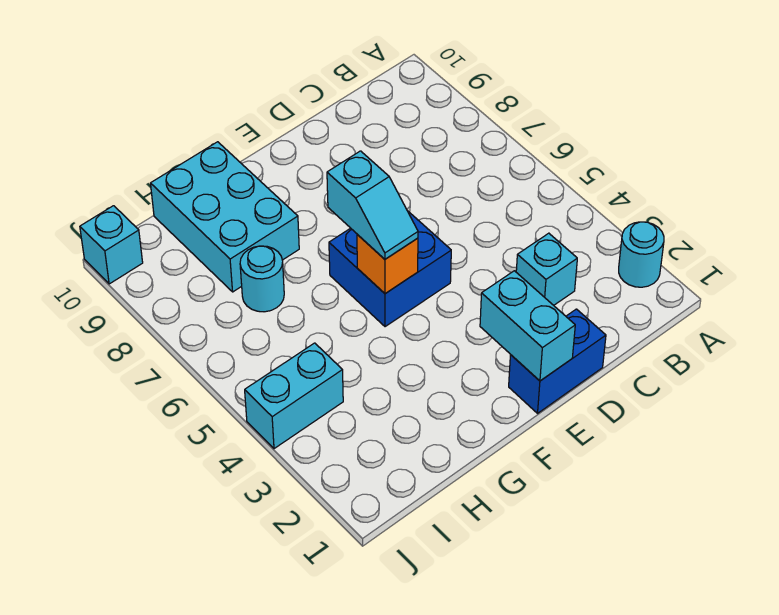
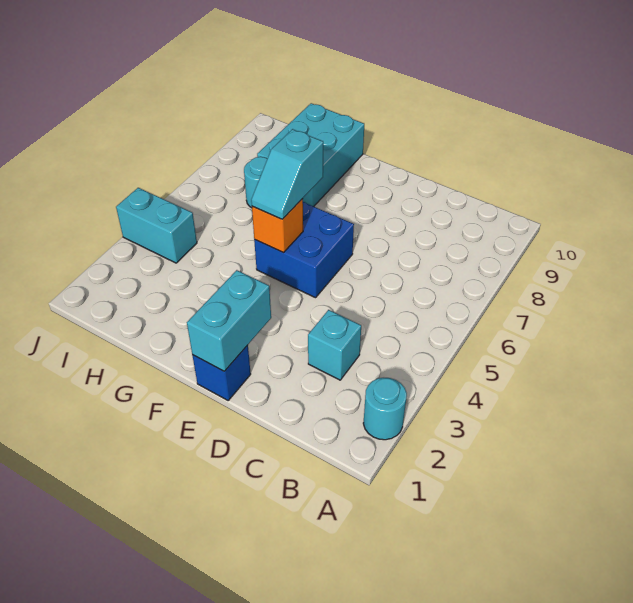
blue brick D1:E1 level 1 -> blue brick E1 level 1
cyan brick J10 level 1 -> none

